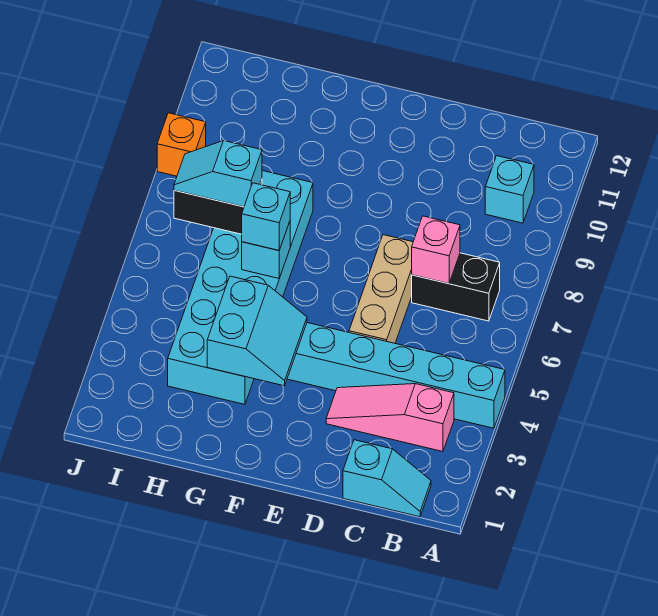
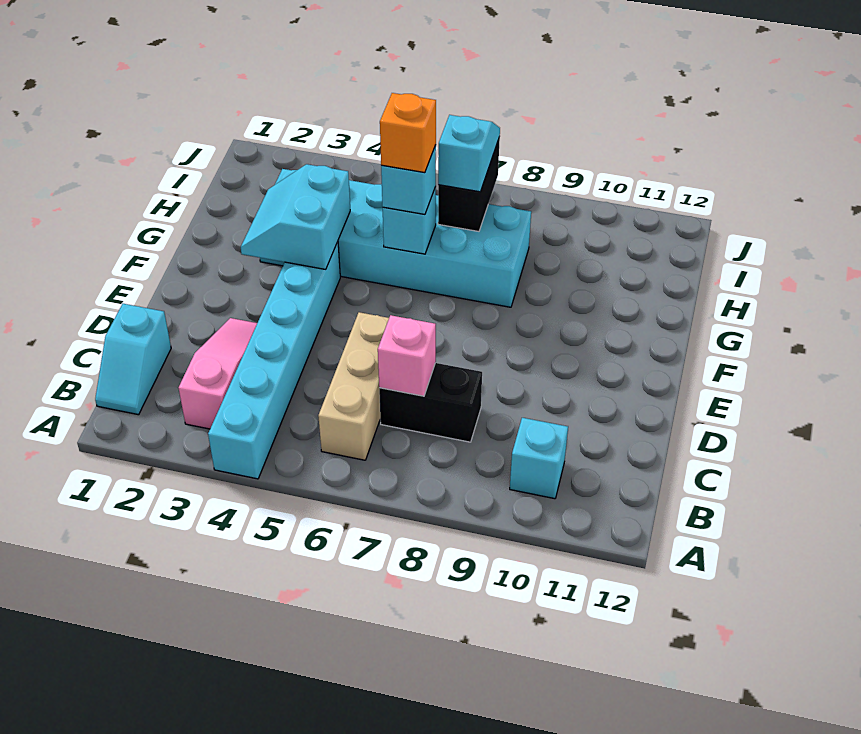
black brick B7:C7 level 1 -> black brick C7:C8 level 1
tan brick D5:D7 level 1 -> tan brick B6:D6 level 1
cyan slope F3:G4 level 2 top G -> cyan slope F3:G4 level 2 top 4
orange brick J9 level 1 -> orange brick G6 level 4

